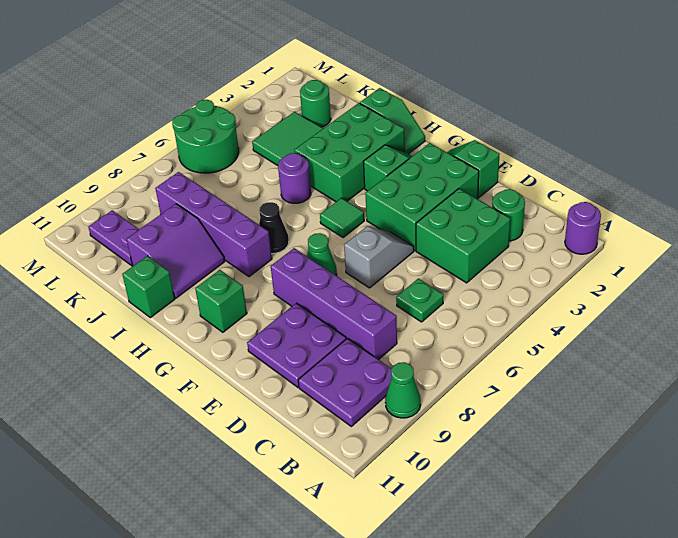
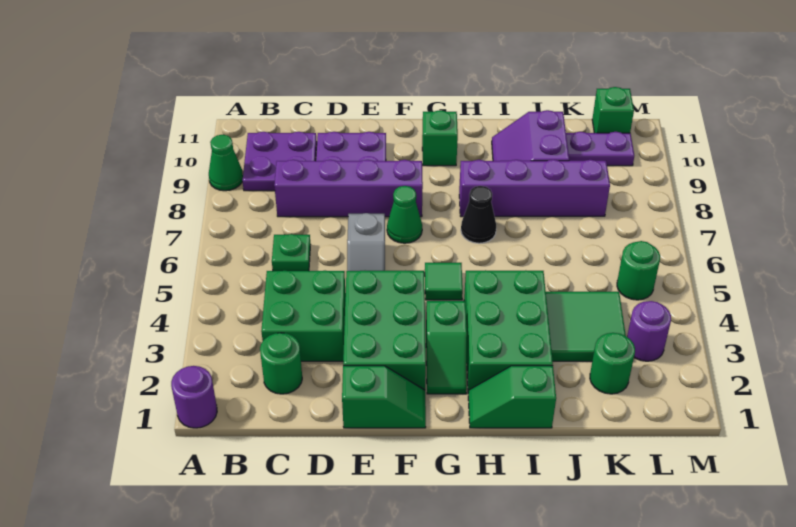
purple round brick I5 level 1 -> purple round brick L3 level 1
green brick I11 level 1 -> green brick L11 level 1
green round brick L5:M6 level 1 -> green round brick L5 level 1

